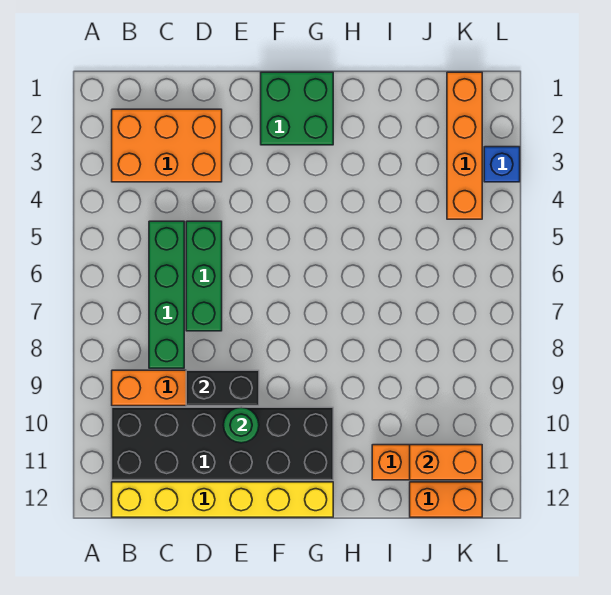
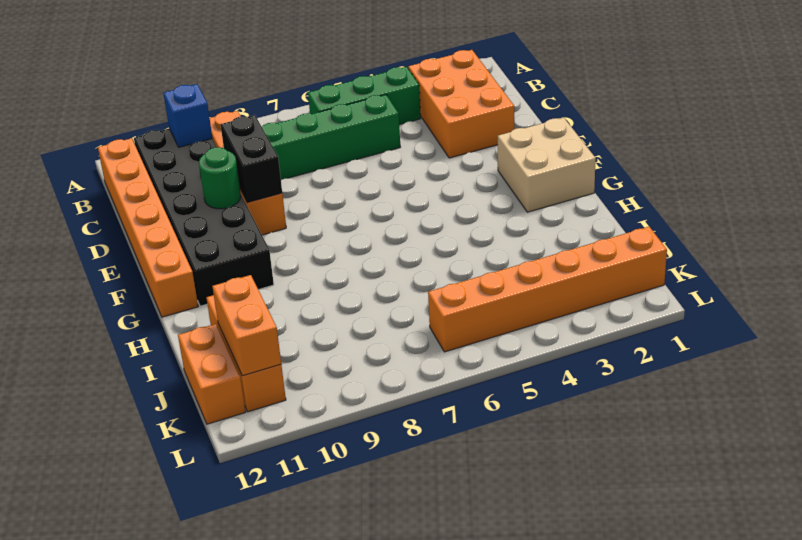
yellow brick B12:G12 level 1 -> orange brick B12:G12 level 1
green brick D5:D7 level 1 -> green brick B4:B6 level 1
green brick F1:G2 level 1 -> tan brick F1:G2 level 1
orange brick K1:K4 level 1 -> orange brick K1:K6 level 1
blue brick L3 level 1 -> blue brick B10 level 2

